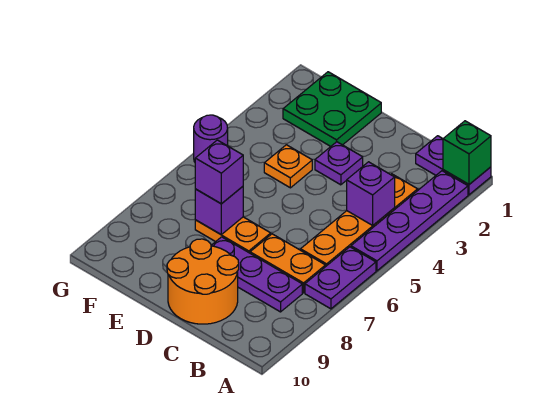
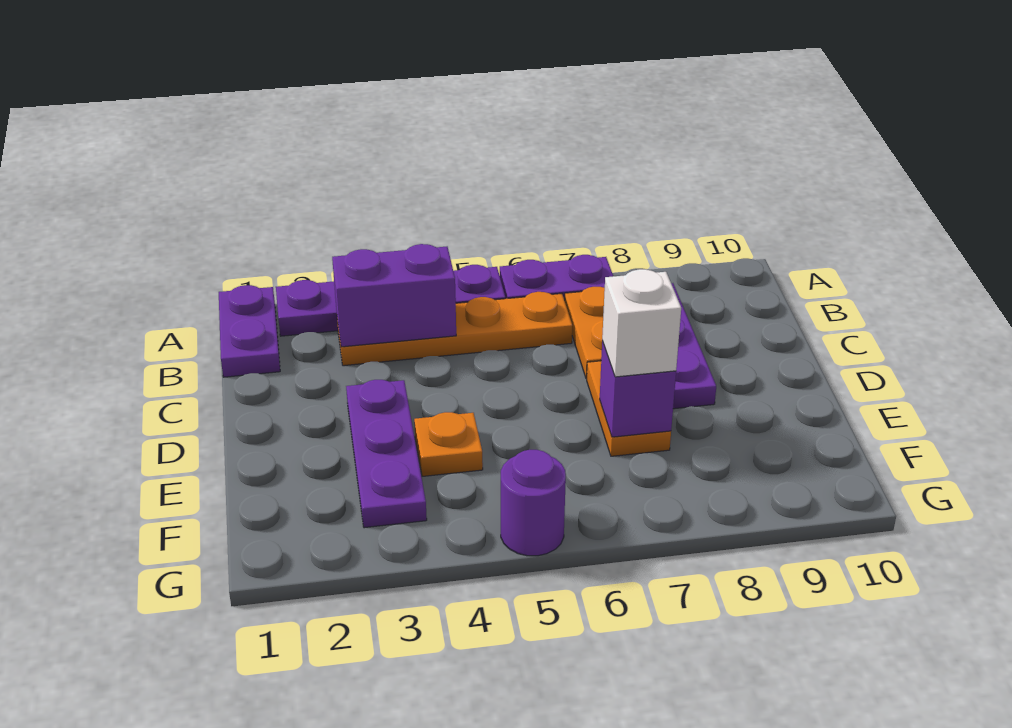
green brick A1 level 2 -> none
purple brick B4 level 2 -> purple brick B3:B4 level 2
orange round brick C9:D10 level 1 -> none
purple plate D3 level 1 -> purple plate D3:F3 level 1
green plate E1:F2 level 1 -> none
purple brick E7 level 3 -> white brick E7 level 3

